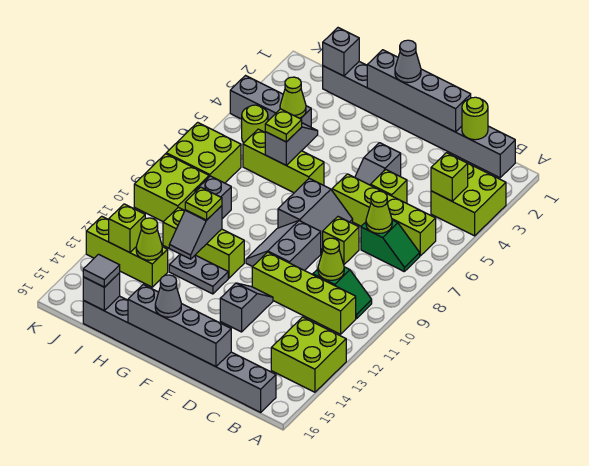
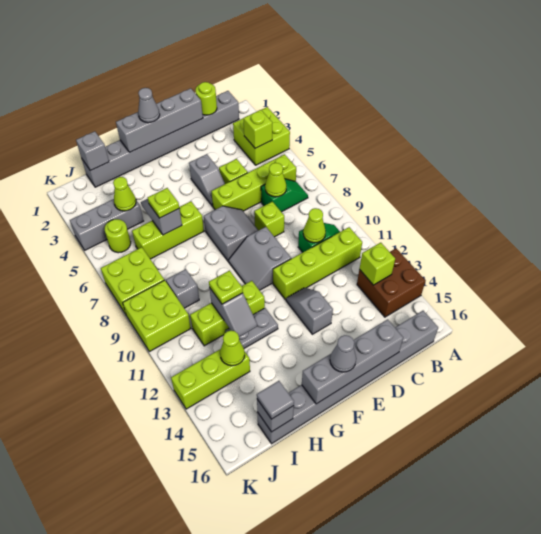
lime brick A13:B14 level 1 -> brown brick A13:B14 level 1
lime brick J13 level 2 -> lime brick B13 level 2

